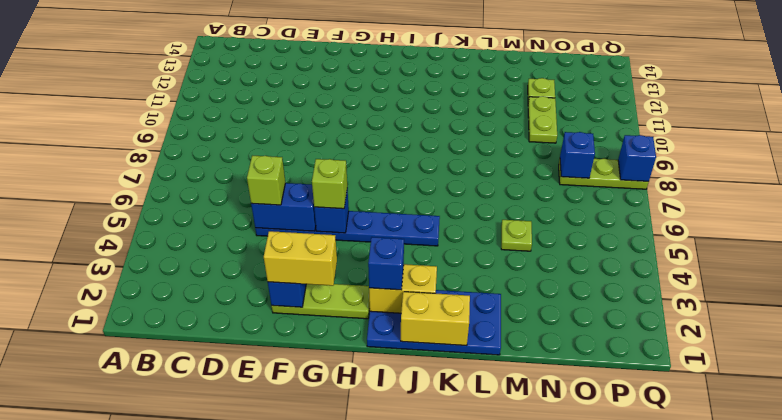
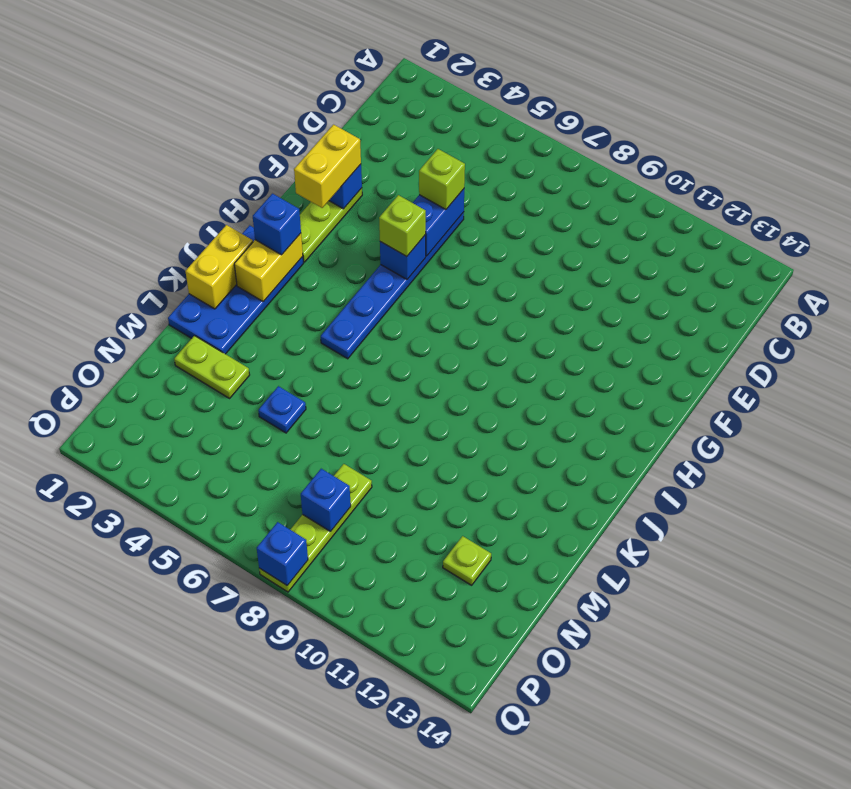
lime plate M5 level 1 -> blue plate M5 level 1
lime plate N10:N11 level 1 -> lime plate M2:M3 level 1
lime plate O8:Q8 level 1 -> lime plate N8:Q8 level 1

